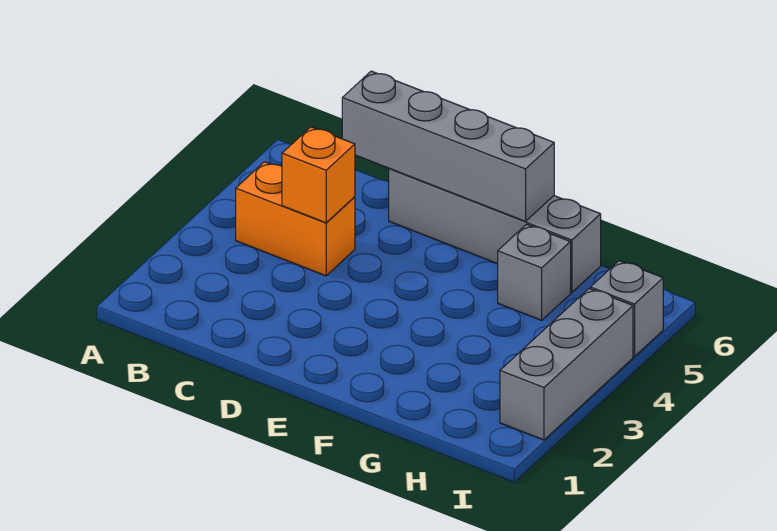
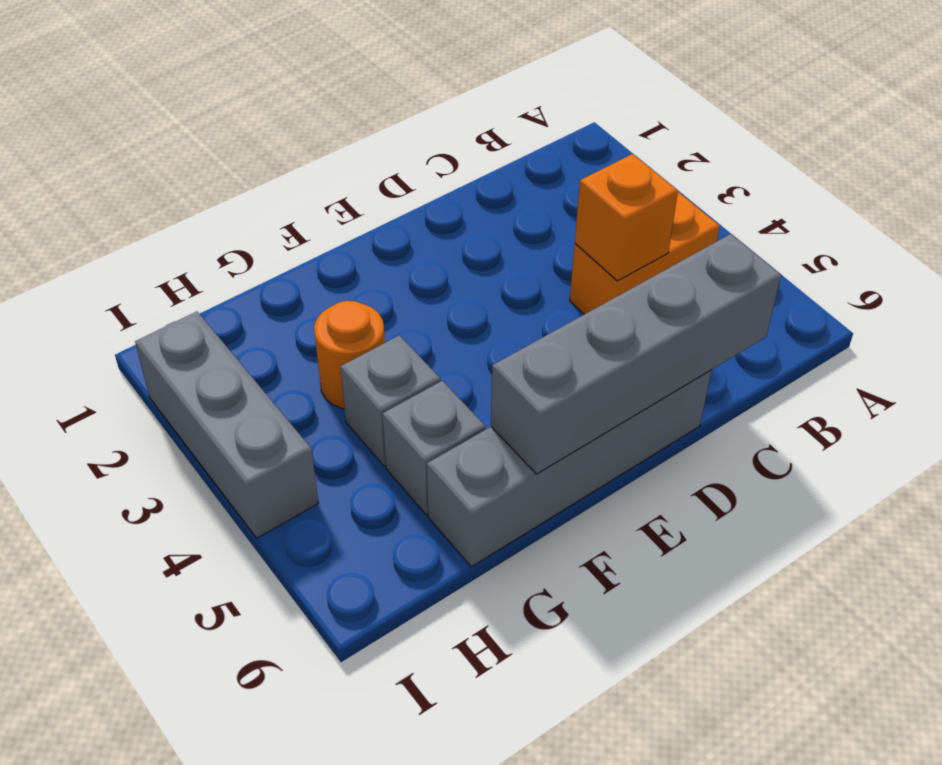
none -> orange round brick G3 level 1
grey brick I5 level 1 -> grey brick G4 level 1

